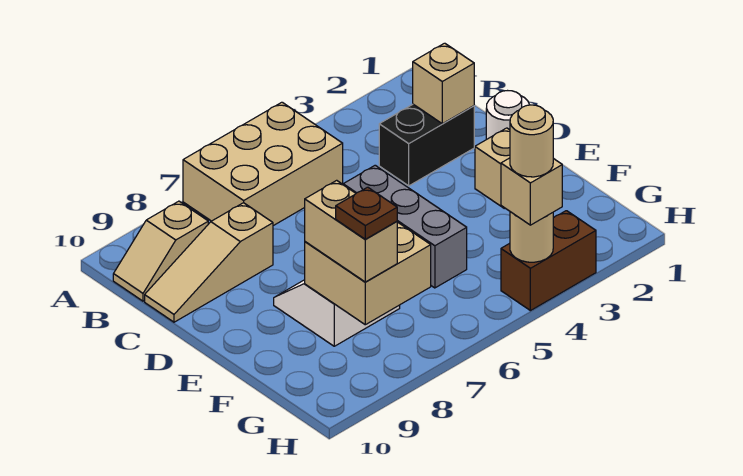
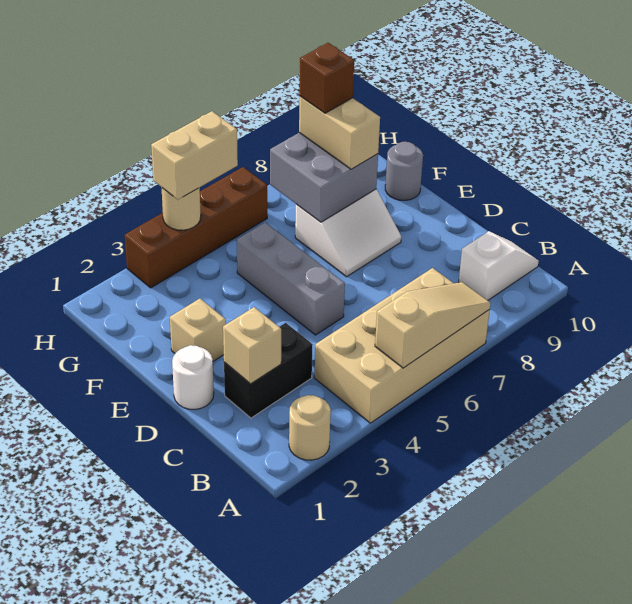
tan brick A5:B7 level 1 -> tan brick A4:B7 level 1
tan slope B9:B10 level 1 top 9 -> white slope B9:B10 level 1 top 9
tan slope C8:C10 level 1 top 8 -> tan slope A5:A7 level 2 top 5
tan brick F7:G8 level 2 -> grey brick F7:G8 level 2
none -> grey round brick F10 level 1
brown plate G8 level 4 -> brown brick G8 level 4
brown brick H3:H4 level 1 -> brown brick H3:H6 level 1
tan brick H4 level 3 -> tan brick H4:H5 level 3
tan round brick H4 level 4 -> tan round brick A2 level 1

